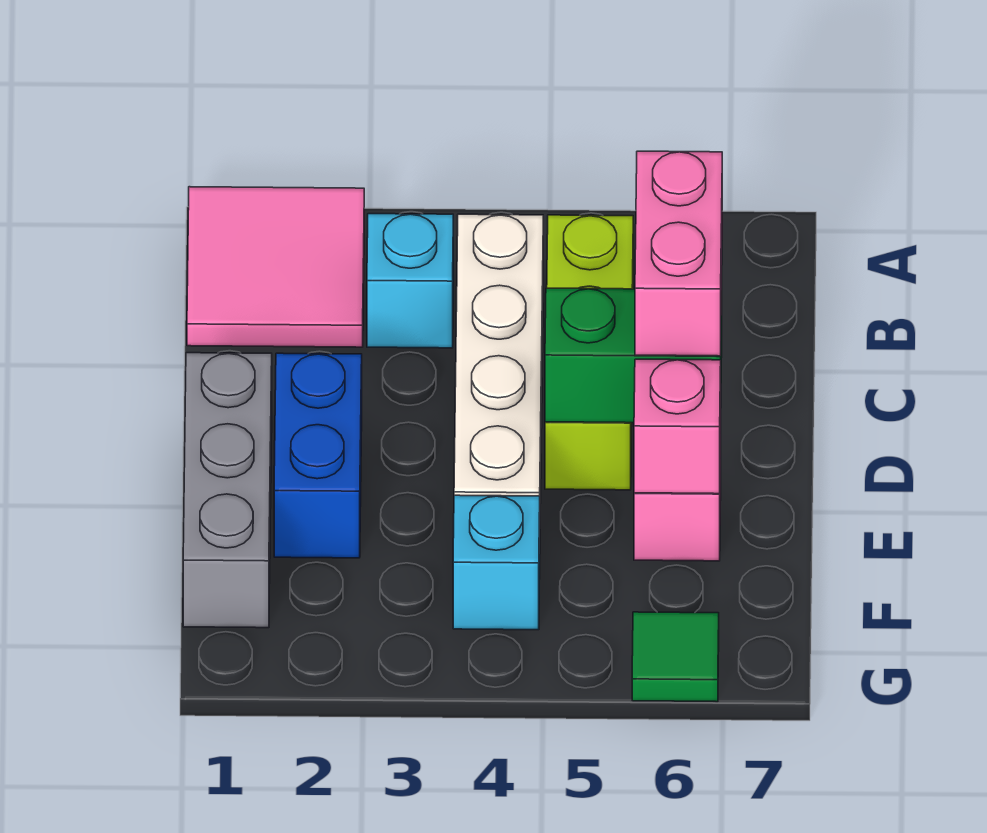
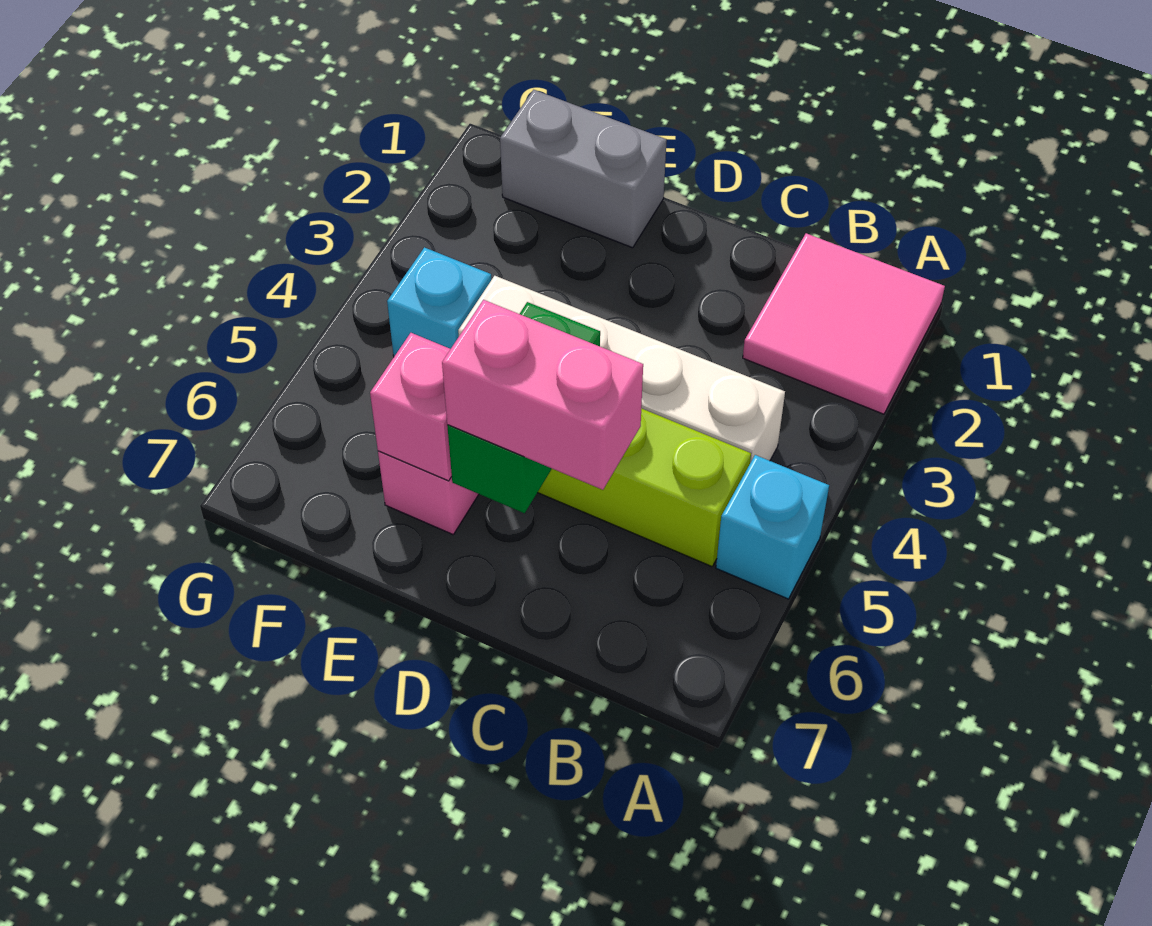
cyan brick B3 level 1 -> cyan brick A5 level 1
grey brick D1:F1 level 1 -> grey brick E1:F1 level 1
blue brick D2:E2 level 1 -> none
green tile G6 level 1 -> none

